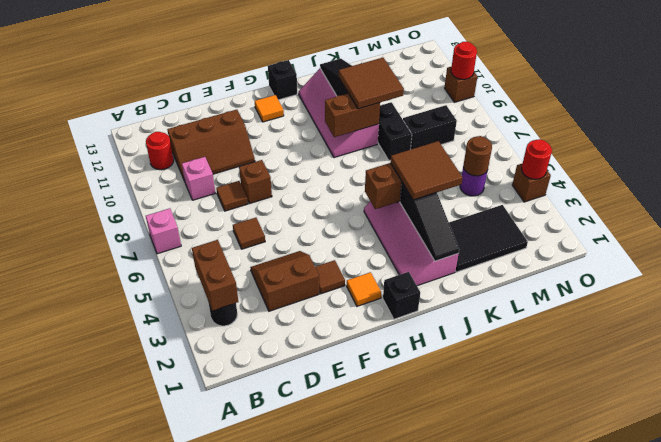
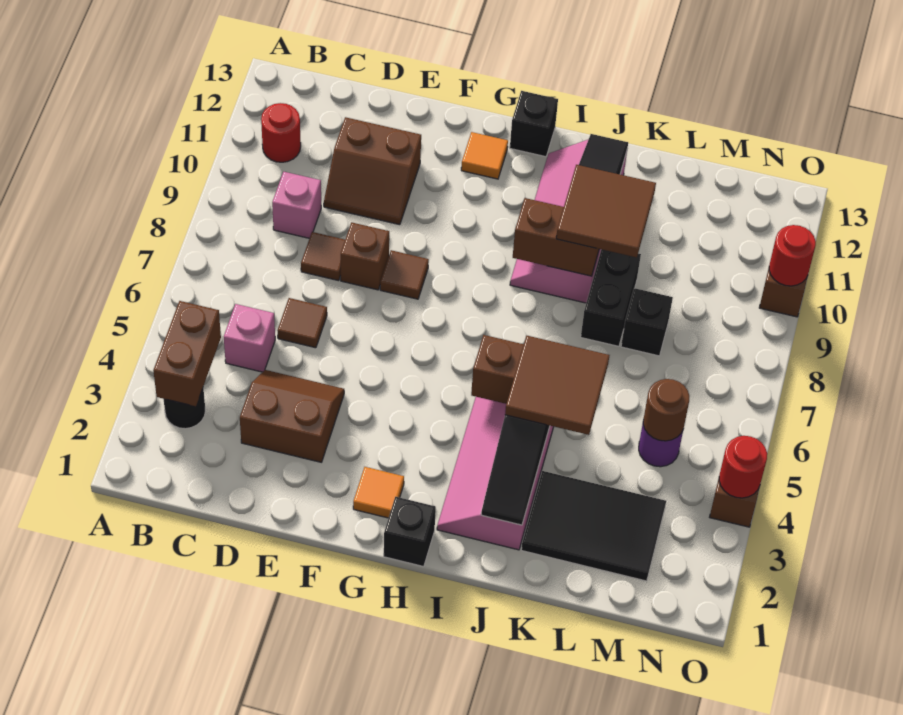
pink brick A7 level 1 -> pink brick C5 level 1
brown slope C10:E11 level 1 top 11 -> brown slope D10:E11 level 1 top 11
brown tile F3 level 1 -> brown tile F8 level 1
black brick L8:M8 level 1 -> black brick L8 level 1

